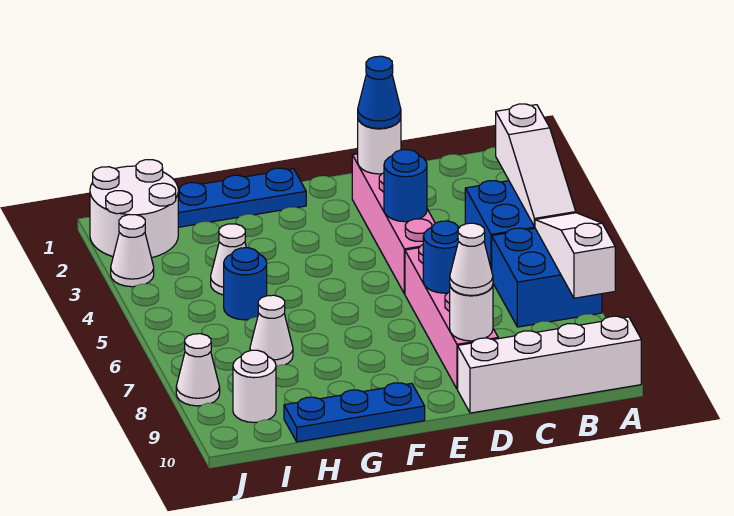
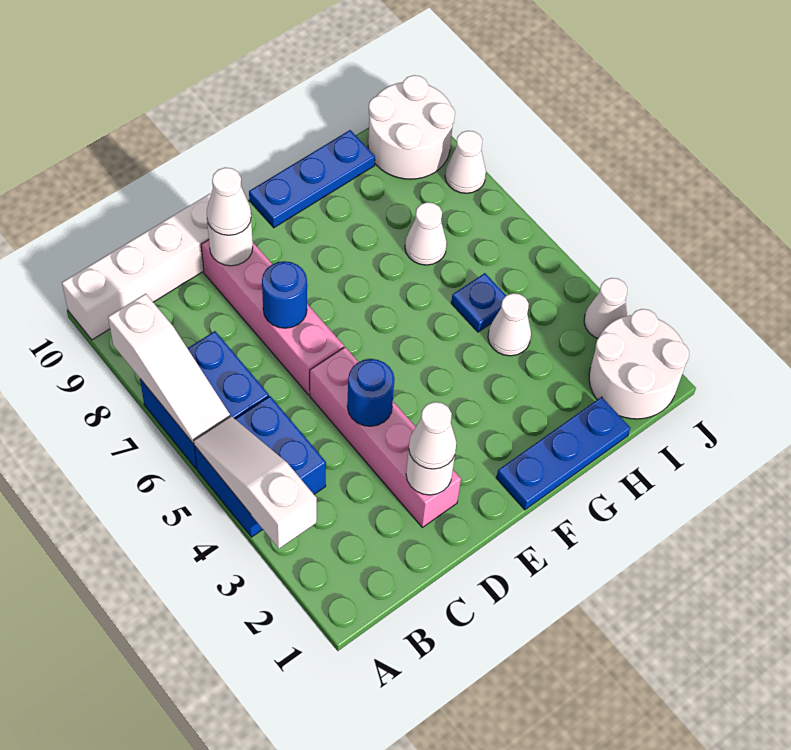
blue cone D2 level 3 -> white cone D2 level 3
blue round brick H5 level 1 -> blue plate H5 level 1
white round brick I9 level 1 -> white round brick I9:J10 level 1

